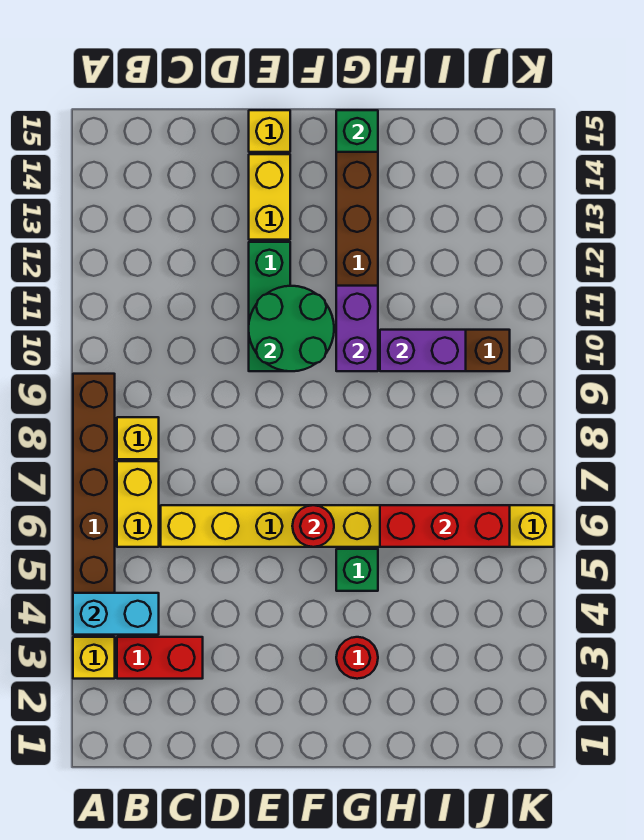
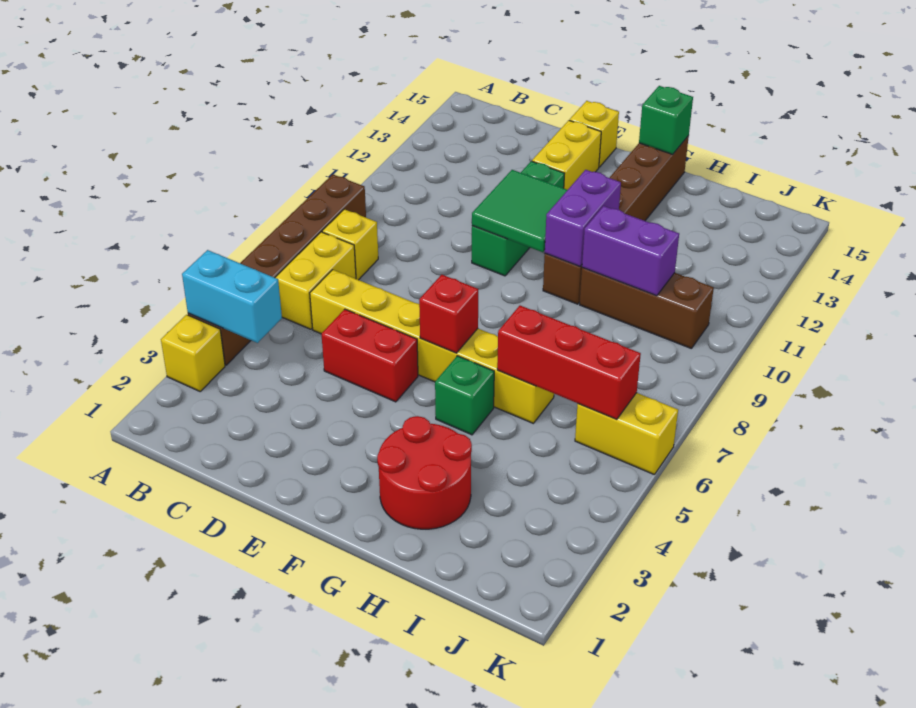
red brick B3:C3 level 1 -> red brick D5:E5 level 1
green round brick E10:F11 level 2 -> green tile E10:F11 level 2
red round brick F6 level 2 -> red brick F6 level 2
red round brick G3 level 1 -> red round brick G2:H3 level 1

